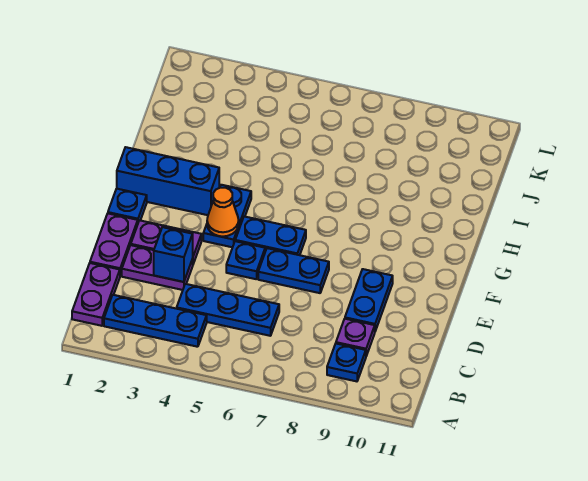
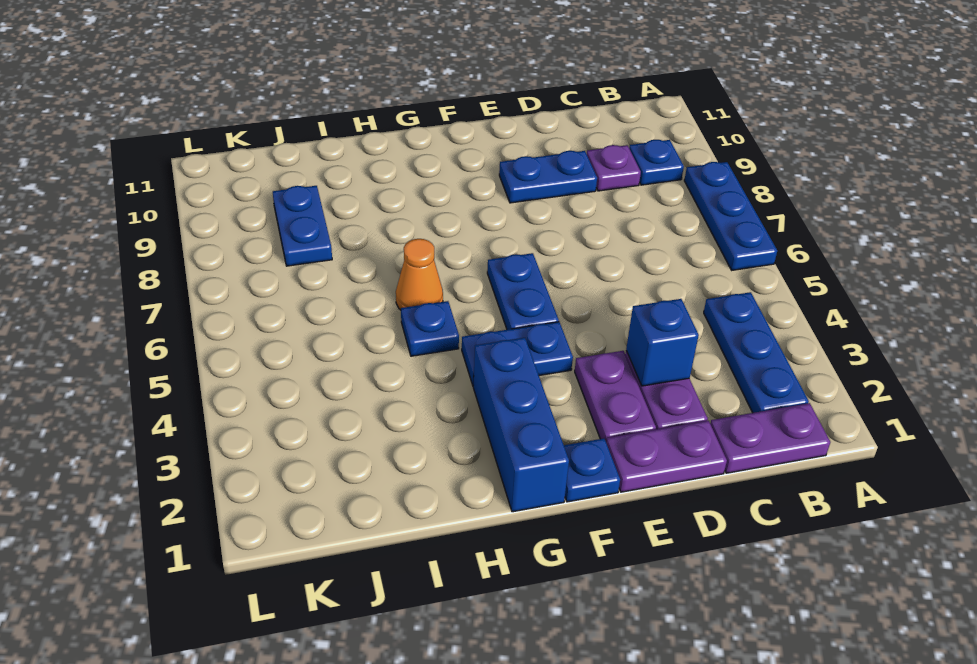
blue plate C4:C6 level 1 -> blue plate A6:A8 level 1
blue plate E5 level 1 -> blue plate H5 level 1
blue plate E6:E7 level 1 -> blue plate J8:J9 level 1
orange cone F4 level 2 -> orange cone H6 level 1

